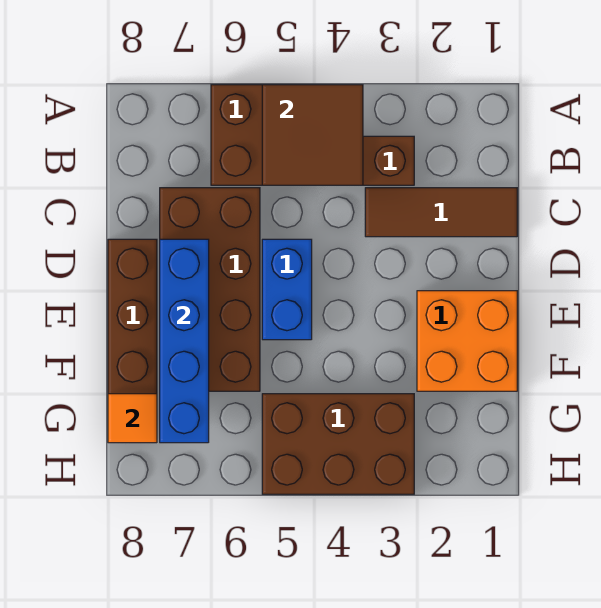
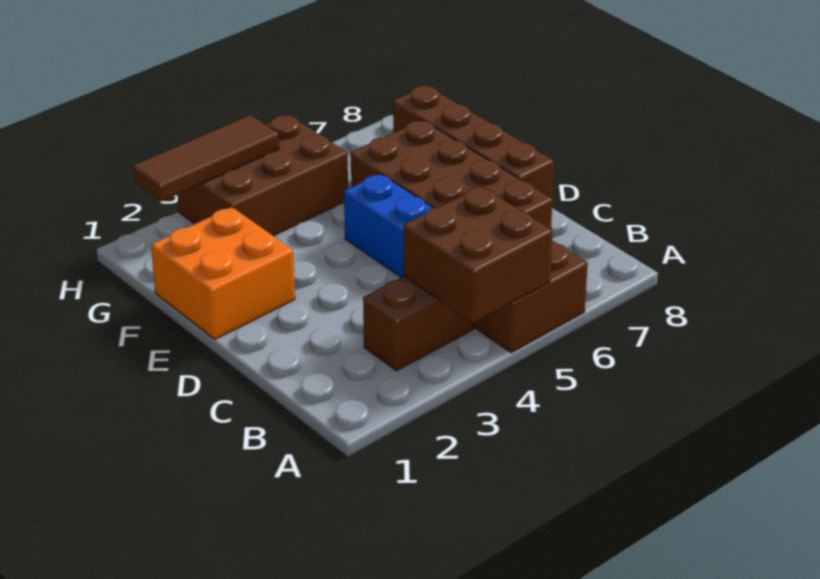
brown tile A4:B5 level 2 -> brown brick A4:B5 level 2
brown tile C1:C3 level 1 -> brown tile H2:H4 level 2
blue brick D7:G7 level 2 -> none
orange tile G8 level 2 -> none

